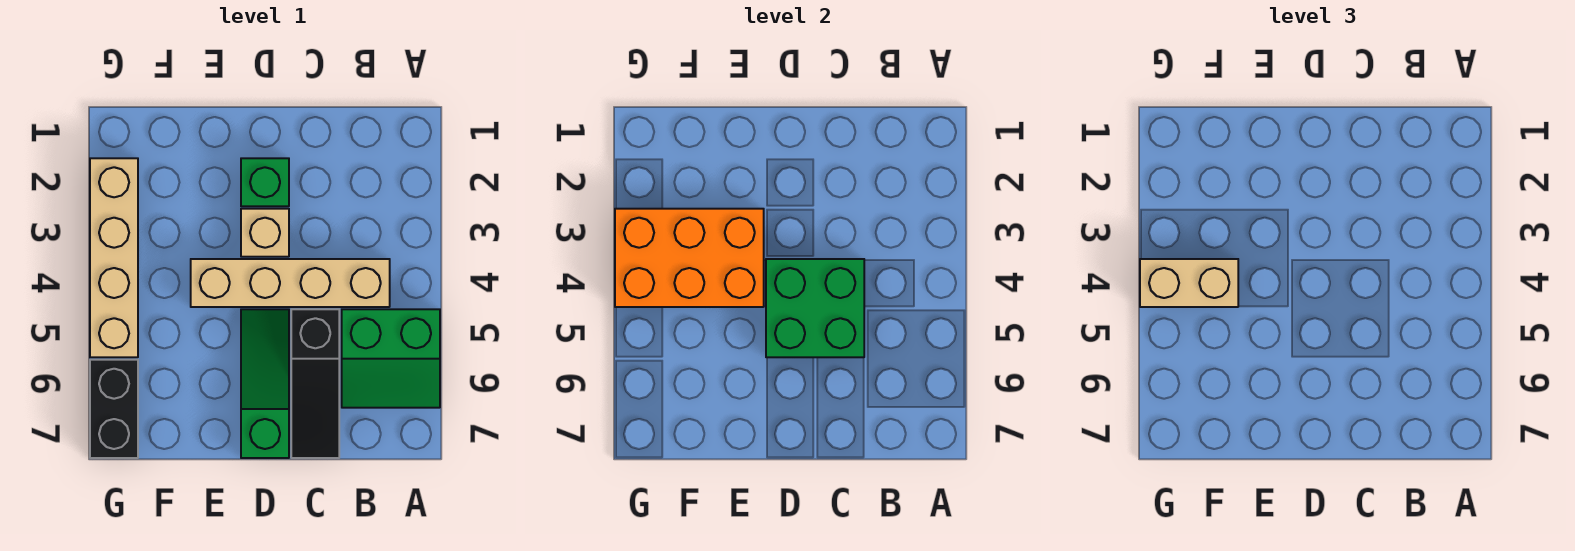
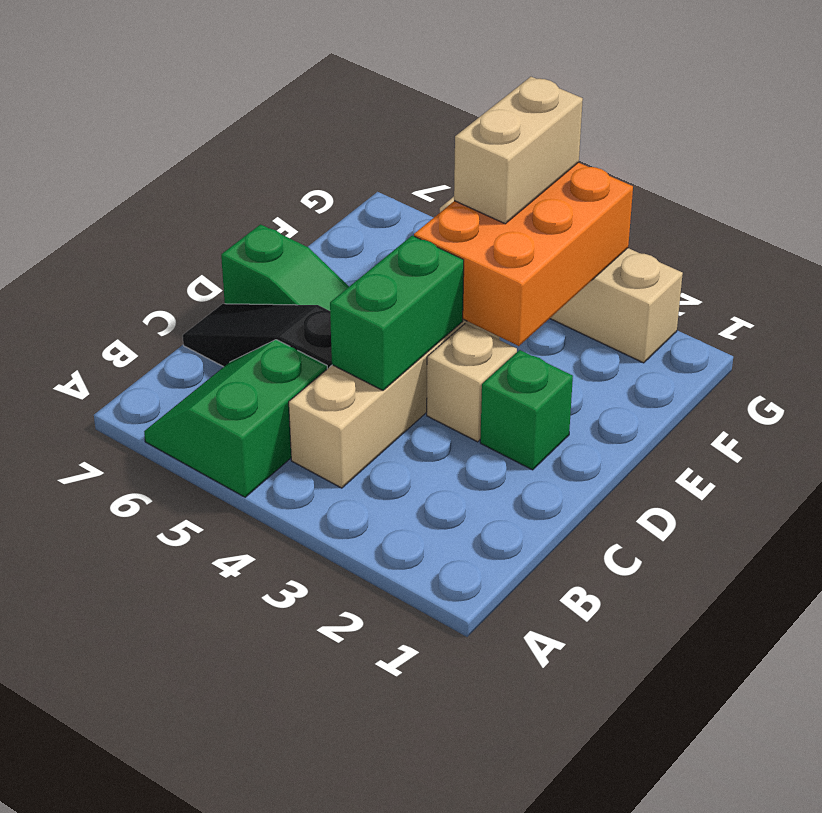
green brick C4:D5 level 2 -> green brick C4:D4 level 2
black brick G6:G7 level 1 -> none

